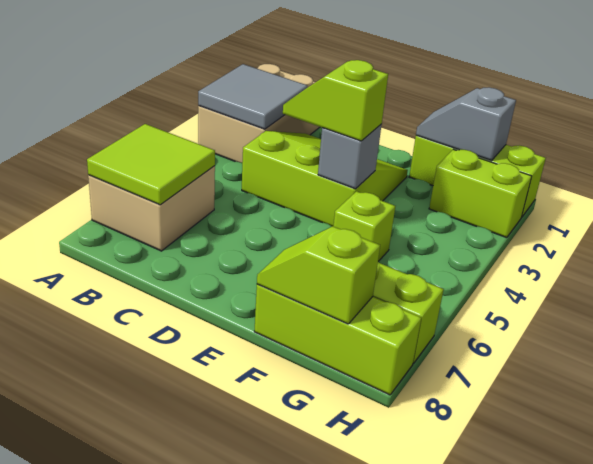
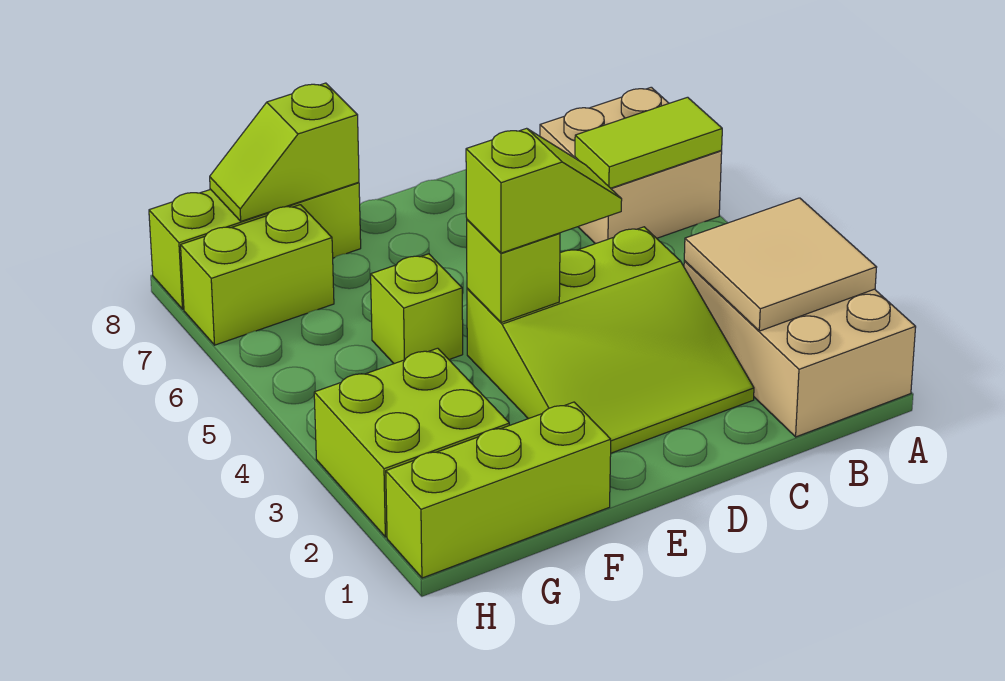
grey tile A2:B3 level 2 -> tan tile A2:B3 level 2
lime tile A6:B7 level 2 -> lime tile A6:B6 level 2
grey brick E4 level 2 -> lime brick E4 level 2
grey slope F1:G1 level 2 top G -> none
lime slope F8:G8 level 2 top G -> lime slope F8:G8 level 2 top F
lime brick G2:H2 level 1 -> lime brick G2:H3 level 1

